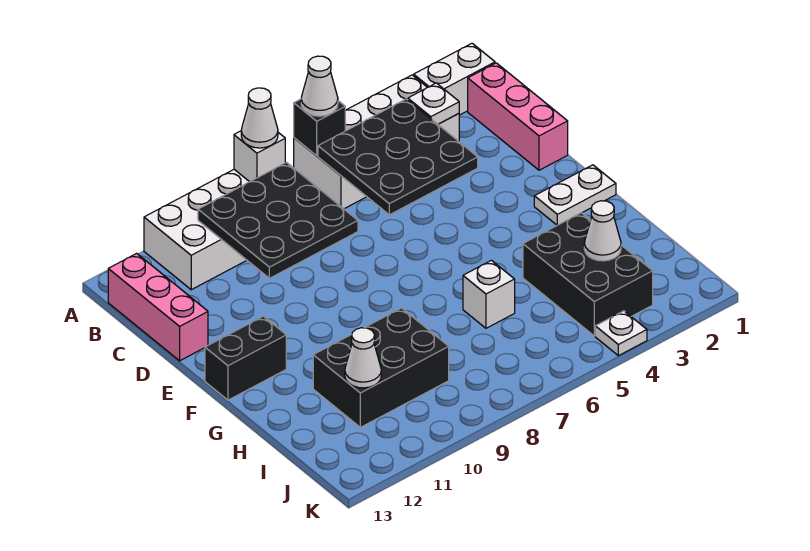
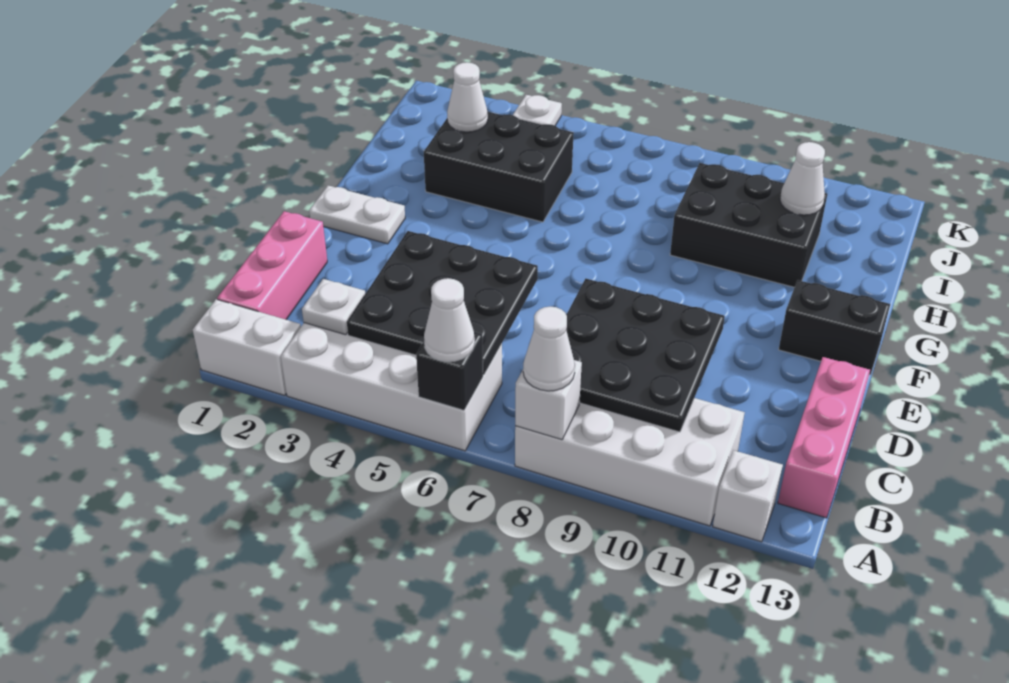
black brick H3:J4 level 1 -> black brick H3:I5 level 1
white brick H6 level 1 -> white brick A12 level 1

